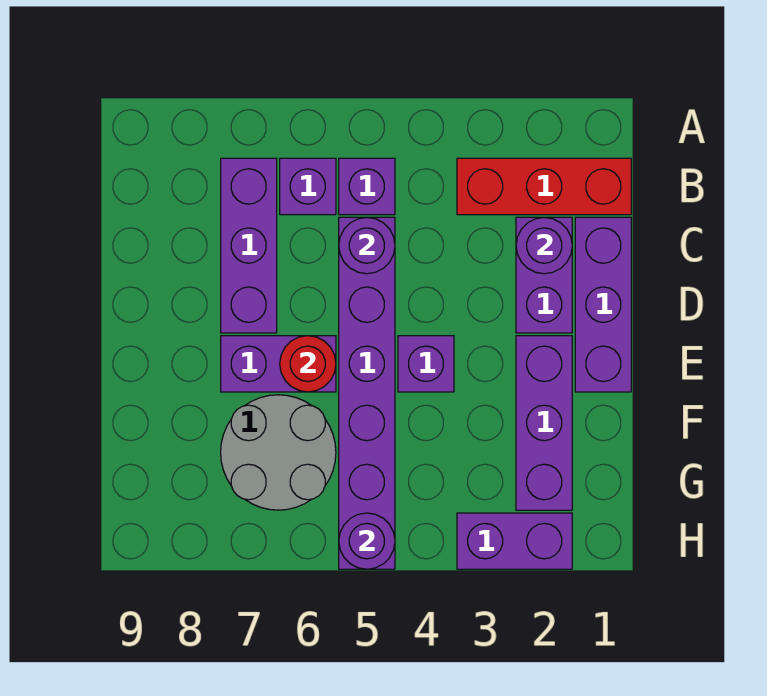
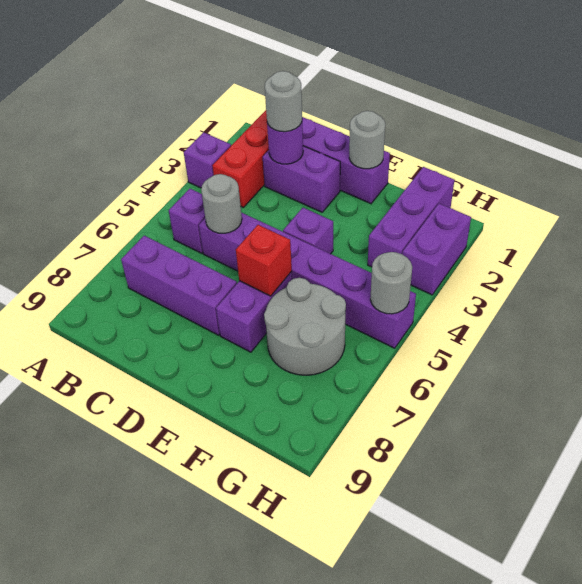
purple brick B6 level 1 -> purple brick A3 level 1
none -> grey round brick C2 level 3
purple round brick C5 level 2 -> grey round brick C5 level 2
none -> grey round brick E1 level 2
purple brick E2:G2 level 1 -> purple brick G1:G3 level 1
red round brick E6 level 2 -> red brick E6 level 2
purple round brick H5 level 2 -> grey round brick H5 level 2

